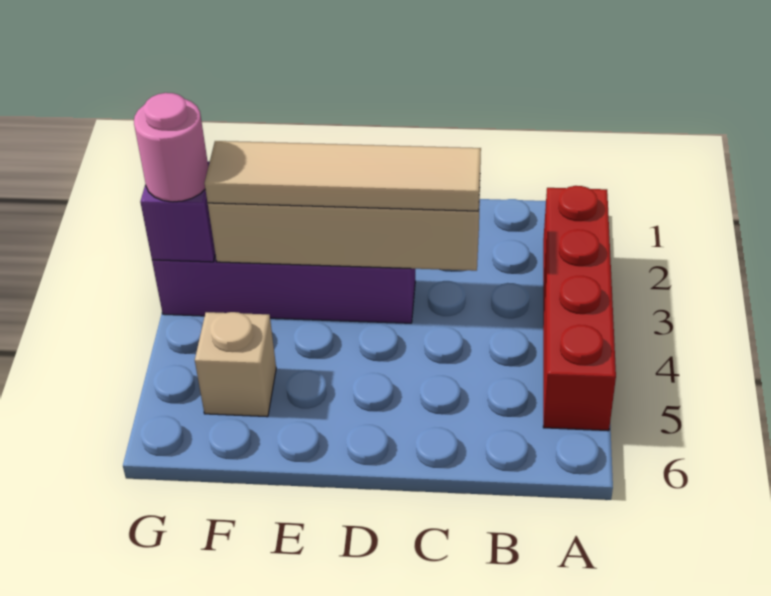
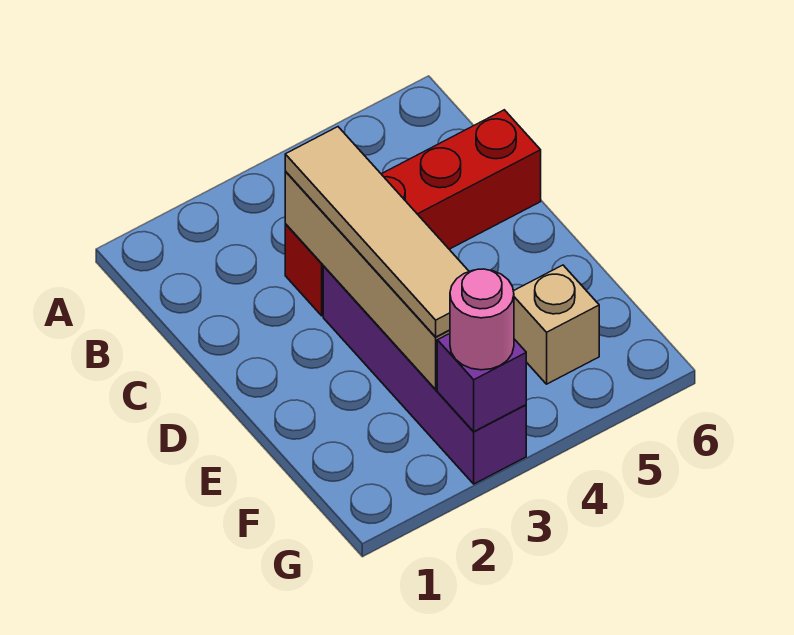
red brick A2:A5 level 1 -> red brick C3:C6 level 1

